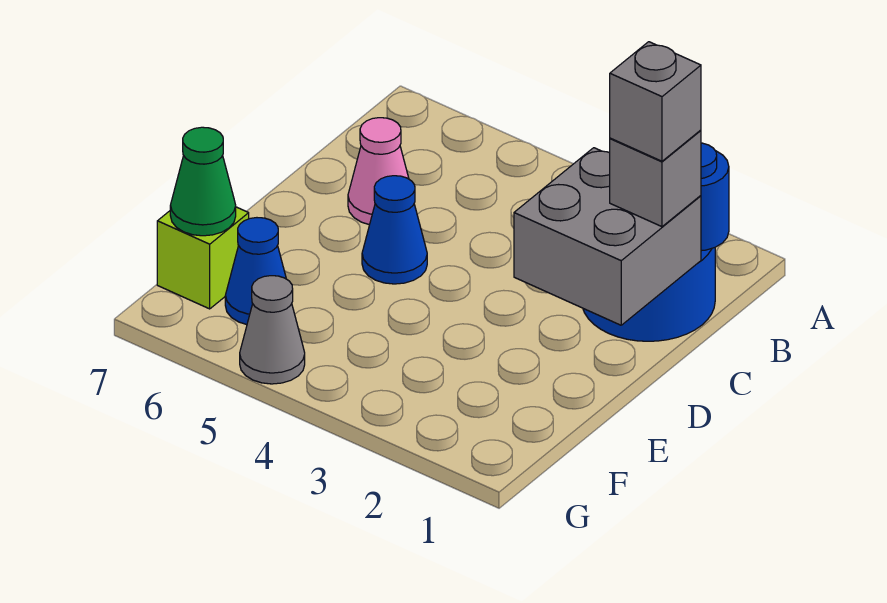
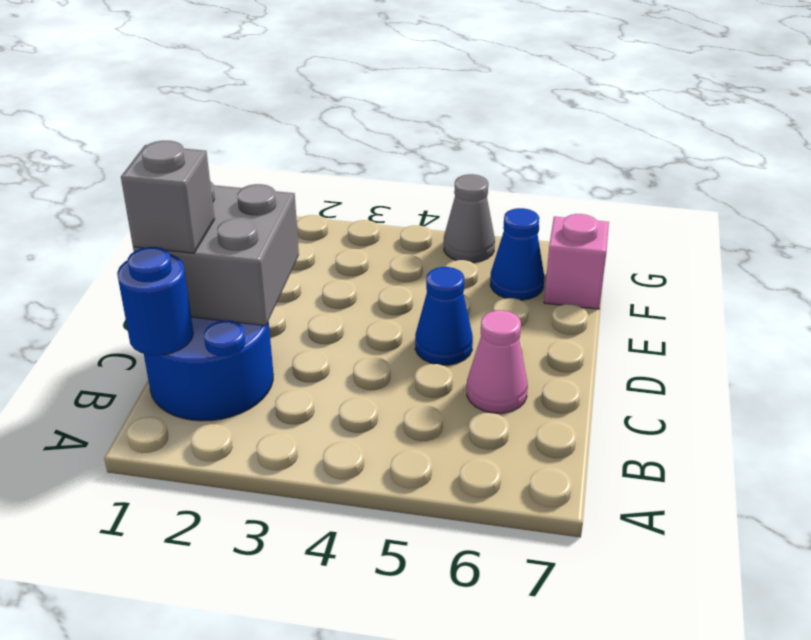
grey brick C1 level 4 -> none
lime brick F7 level 1 -> pink brick F7 level 1
green cone F7 level 2 -> none

